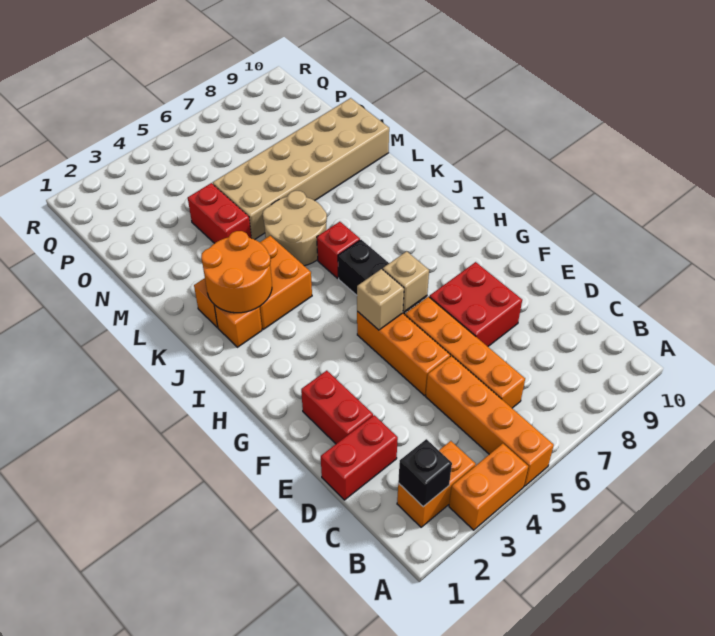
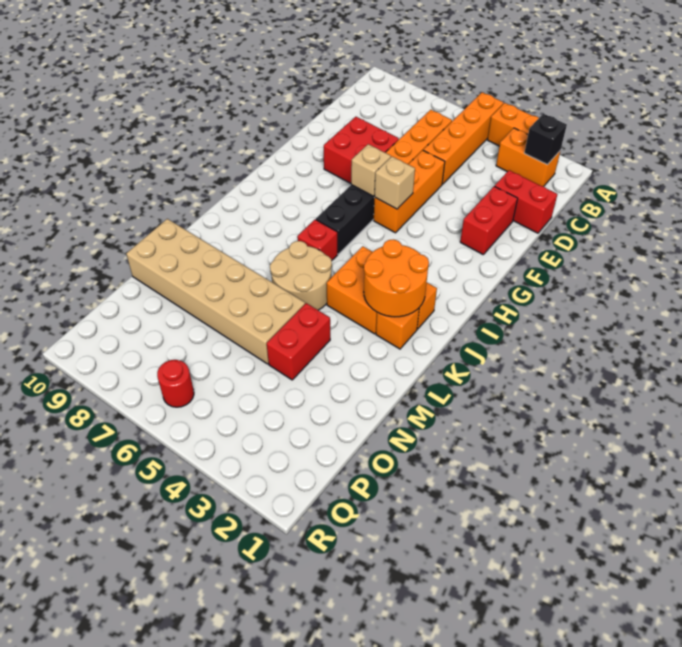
none -> red round brick Q6 level 1

